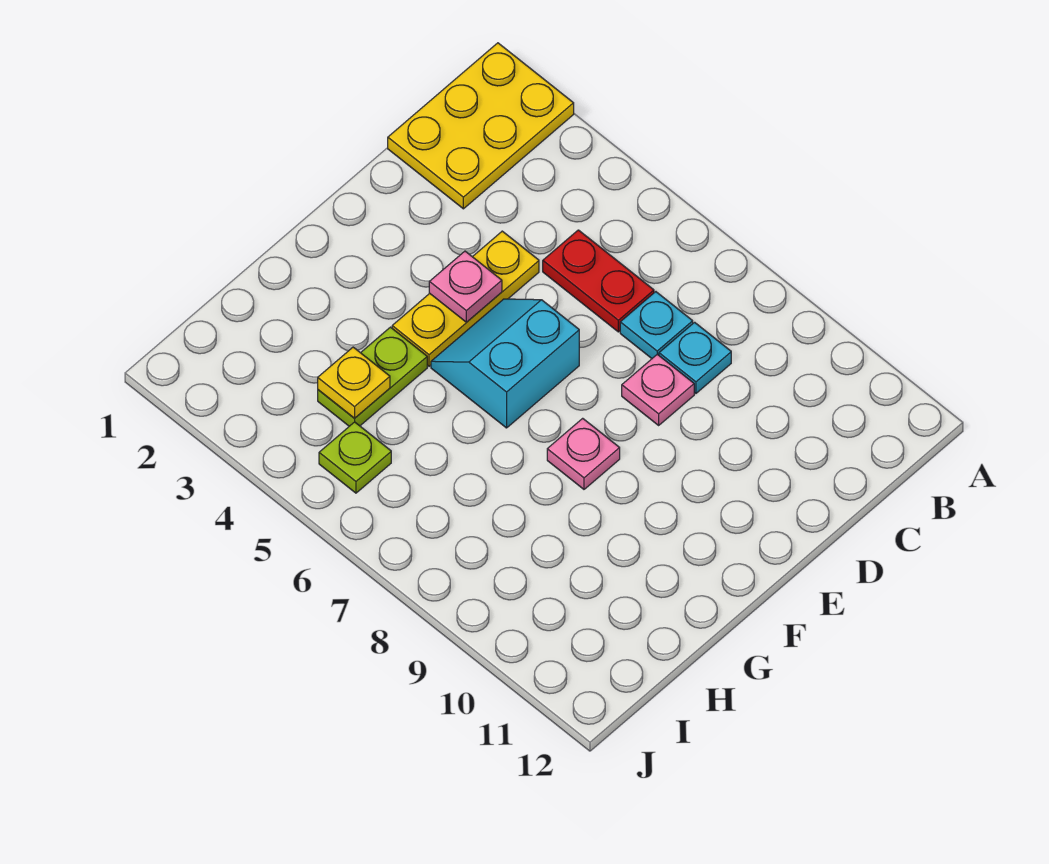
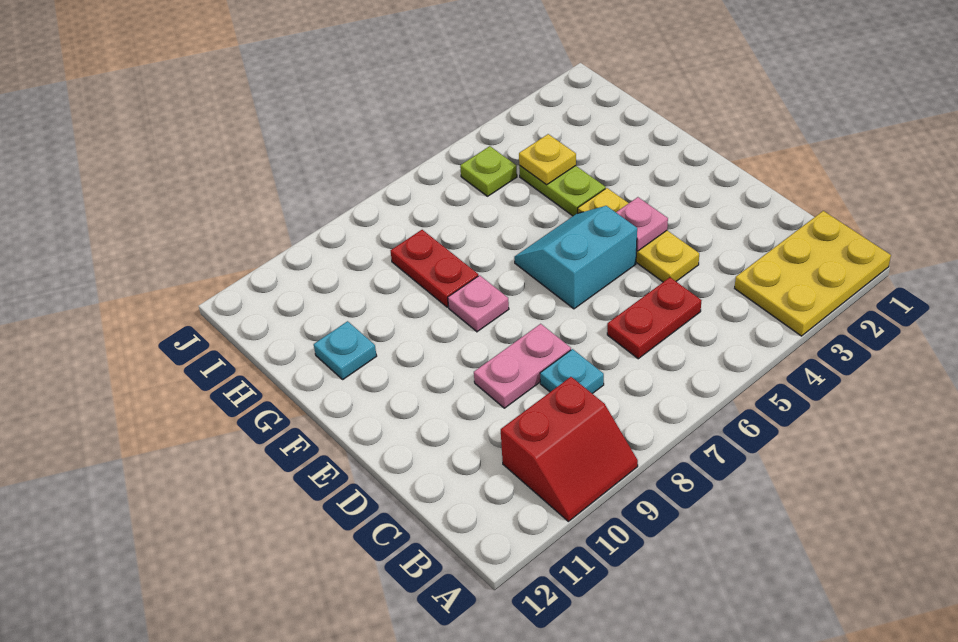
yellow plate A1:C2 level 1 -> yellow plate A1:B3 level 1
none -> red slope A9:B10 level 1 top B
cyan plate C7 level 1 -> cyan plate G11 level 1
pink plate D8 level 1 -> pink plate D8:D9 level 1
cyan slope E5:F6 level 1 top 6 -> cyan slope E5:F6 level 1 top E
none -> red plate G8:H8 level 1

